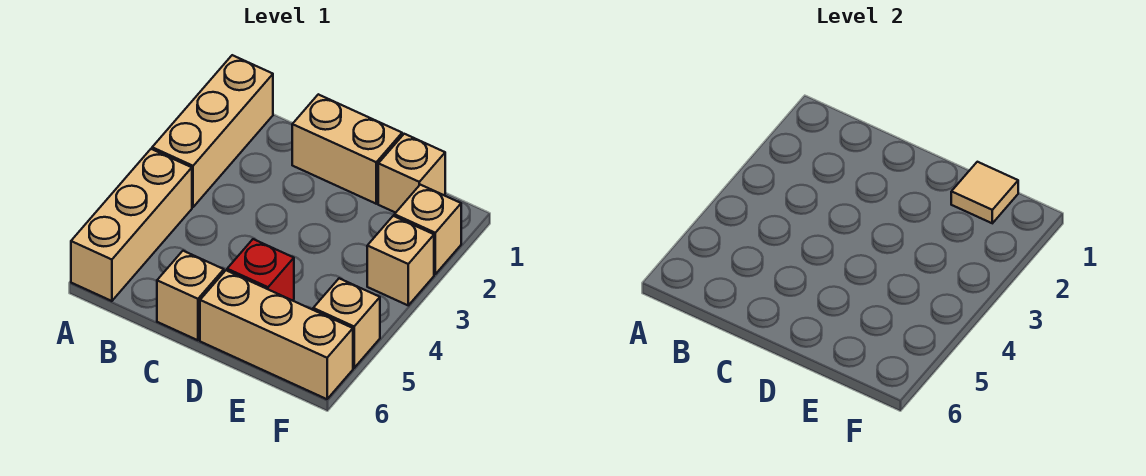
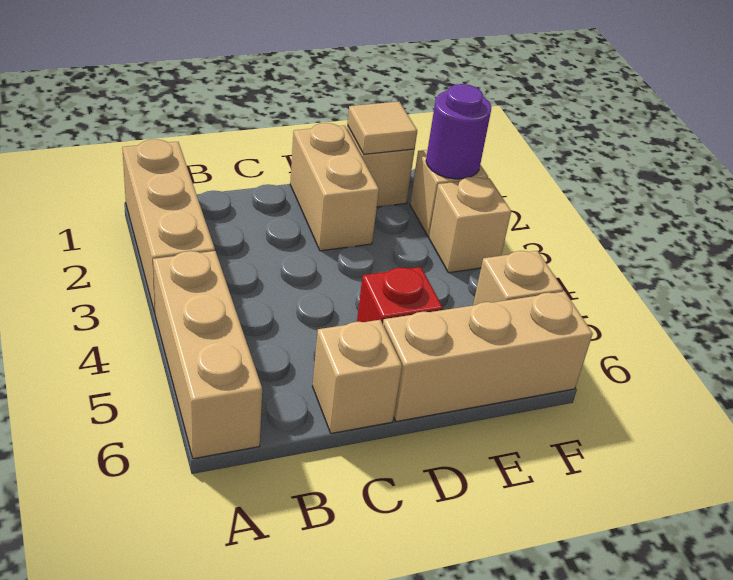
tan brick C1:D1 level 1 -> tan brick D1:D2 level 1
none -> purple round brick F2 level 2

